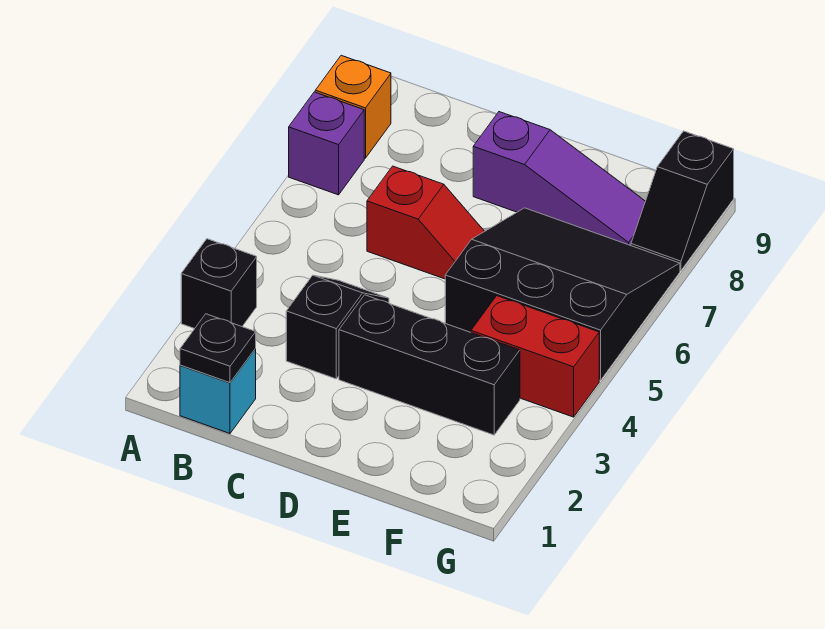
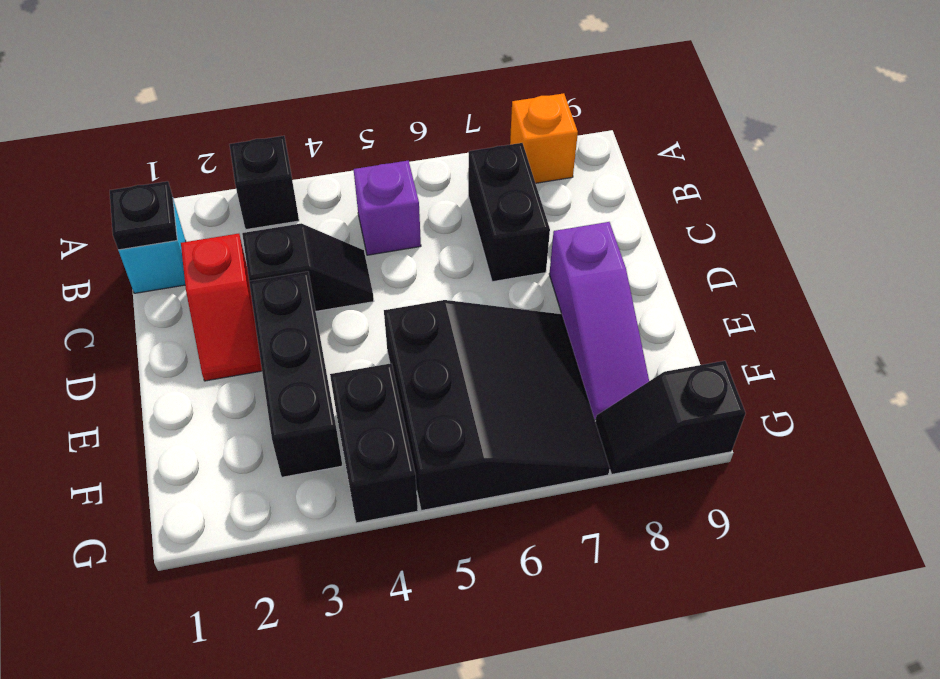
purple brick A7 level 1 -> purple brick B5 level 1
none -> black brick B7:C7 level 1
red slope C6:D6 level 1 top C -> red slope C2:D2 level 1 top C
red brick F4:G4 level 1 -> black brick F4:G4 level 1

